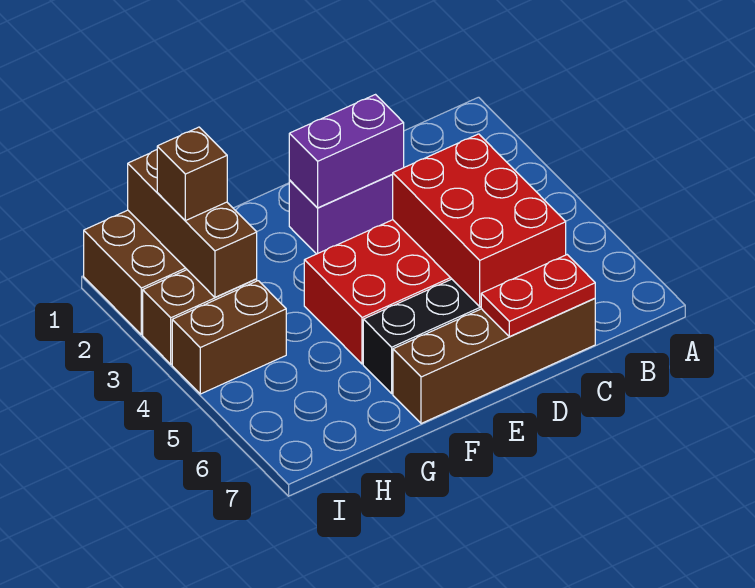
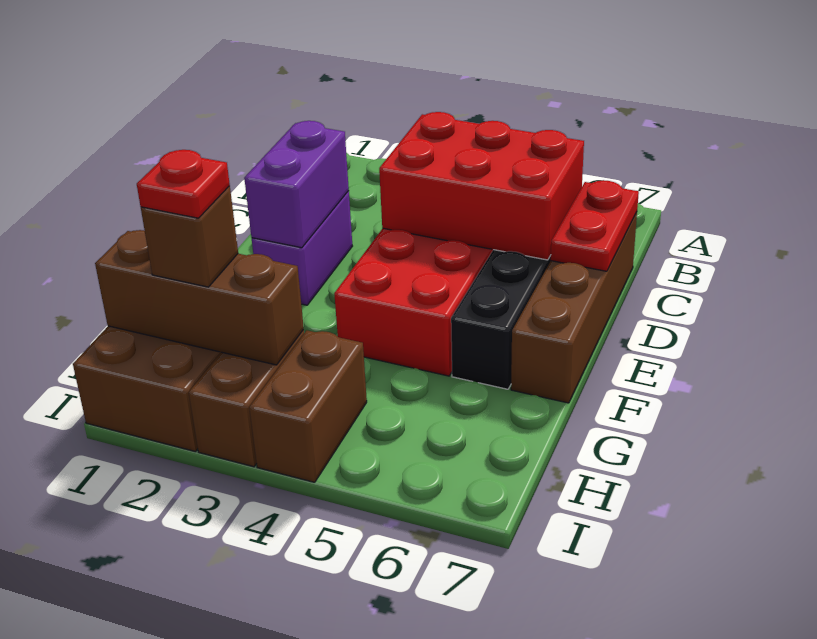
none -> red plate H2 level 4

